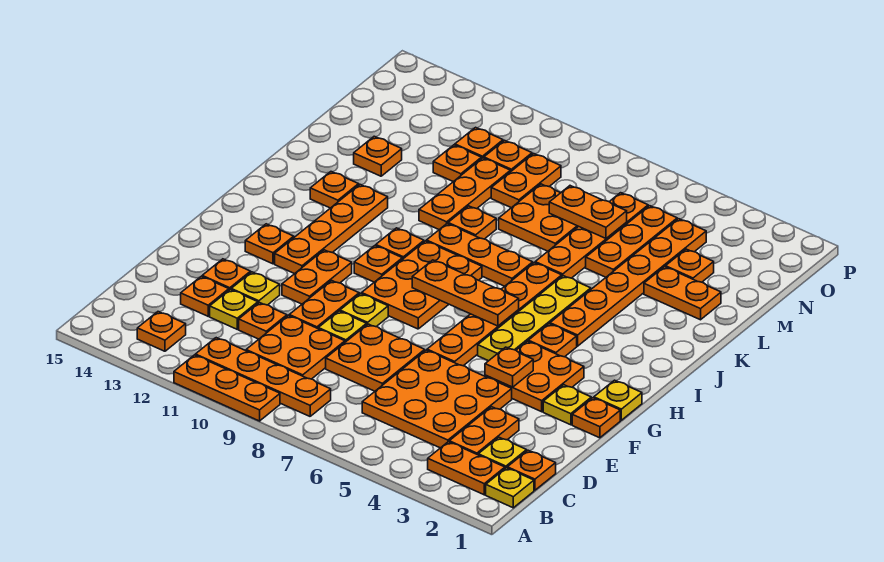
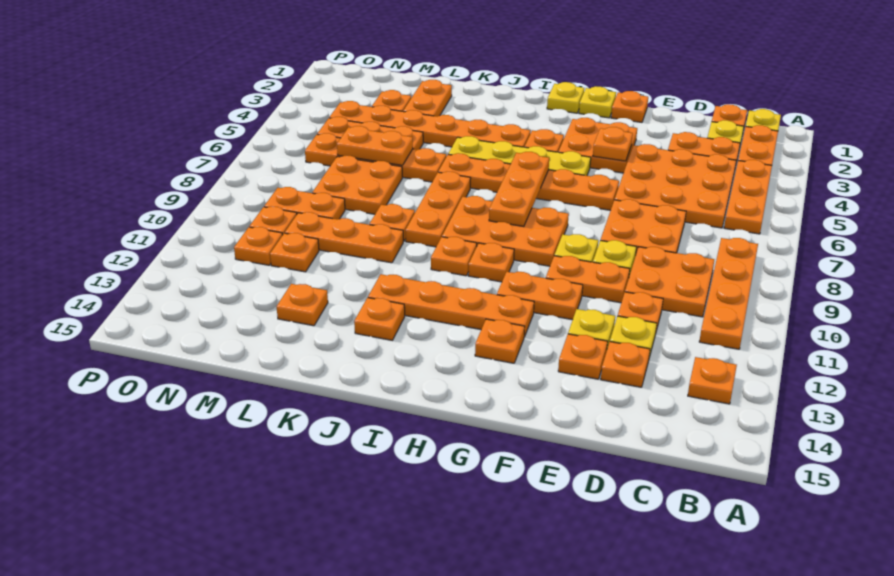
orange plate A9:A11 level 1 -> orange plate B4:B6 level 1
yellow plate F2 level 1 -> yellow plate H1 level 1
orange plate M6:M7 level 2 -> orange plate L6:M6 level 2

